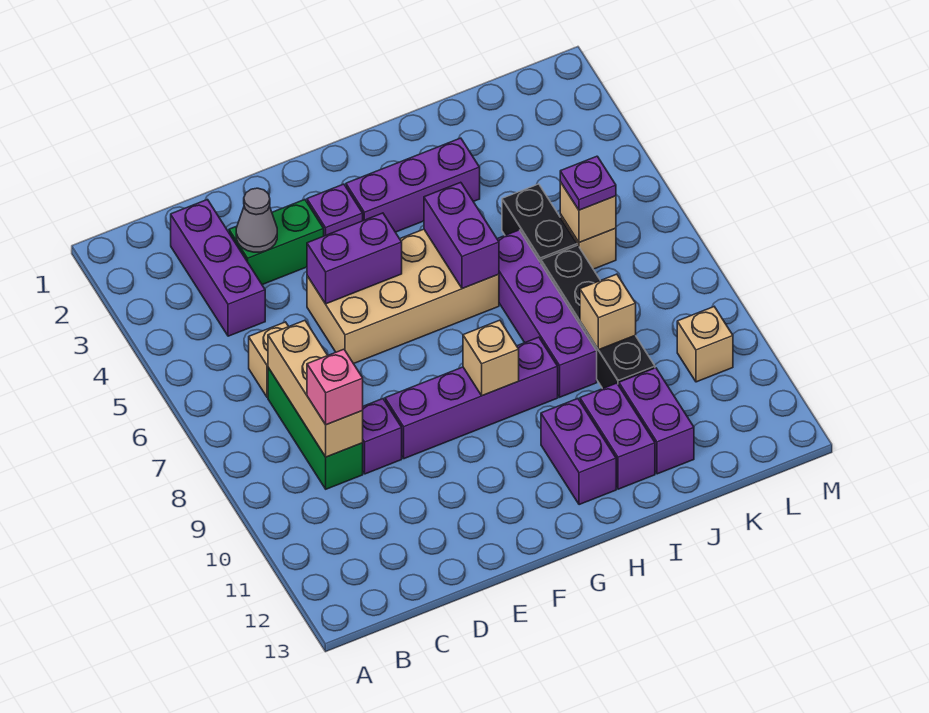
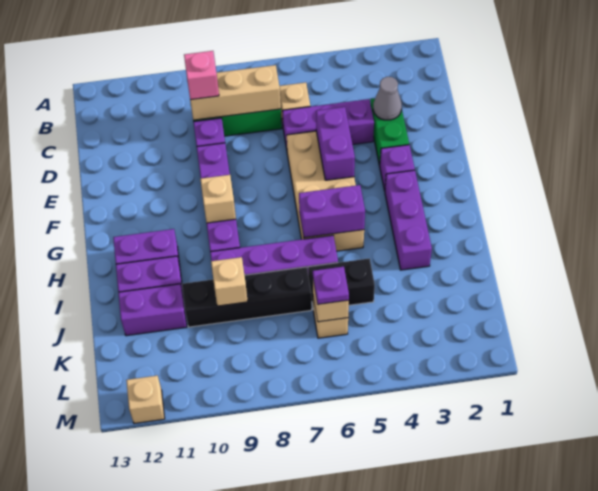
purple brick C2:C4 level 1 -> purple brick D4:D6 level 1
tan brick L10 level 1 -> tan brick M12 level 1

